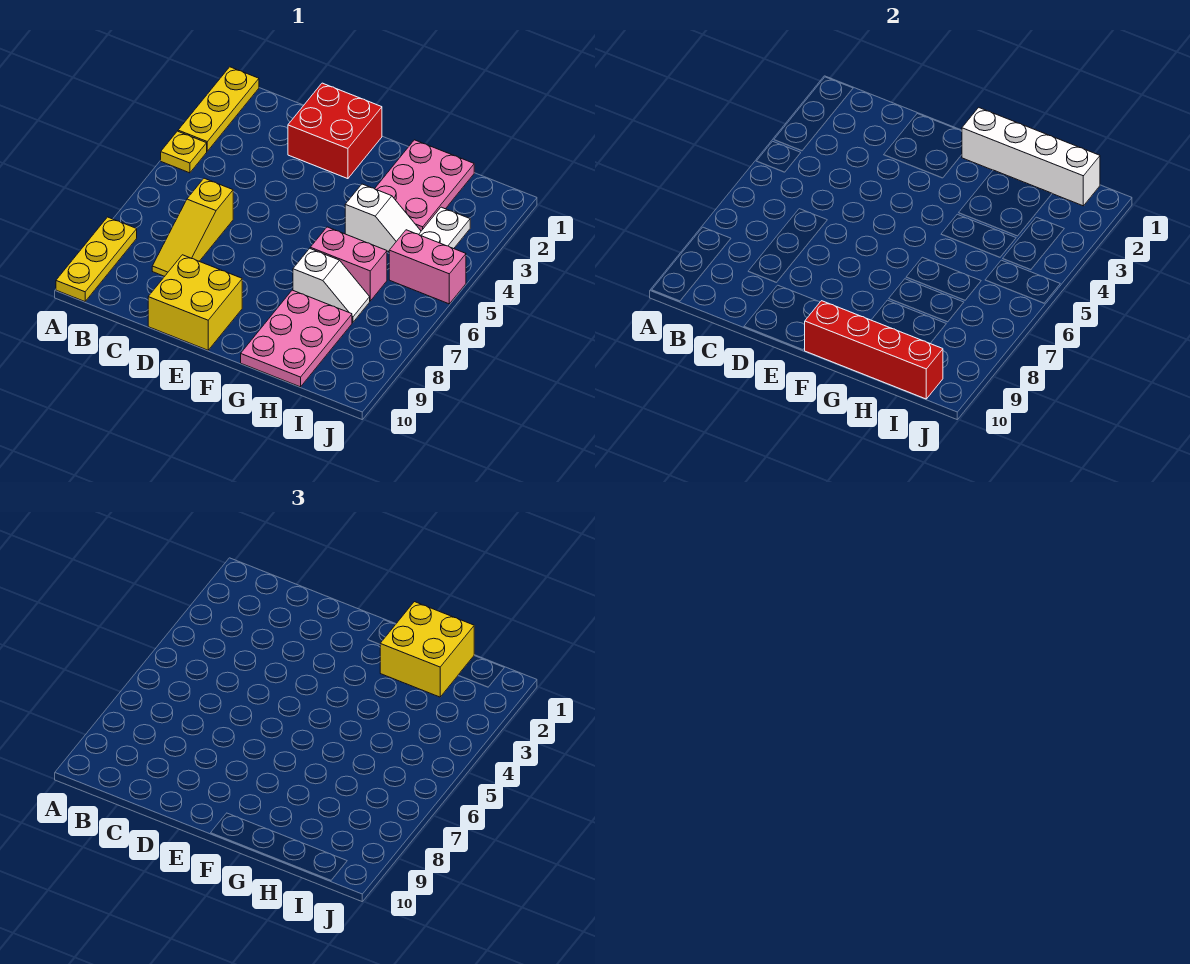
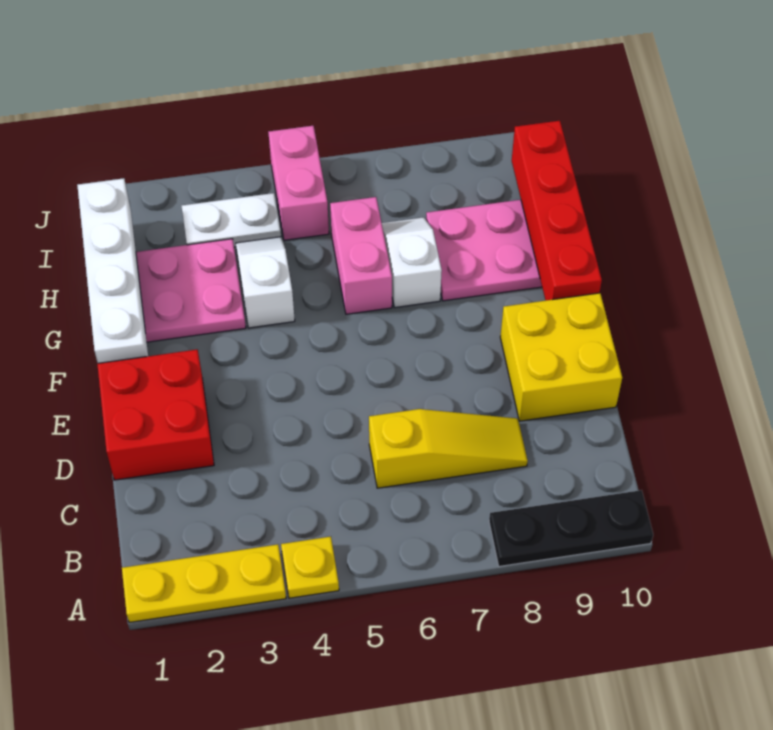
yellow plate A8:A10 level 1 -> black plate A8:A10 level 1
yellow brick G1:H2 level 3 -> none

